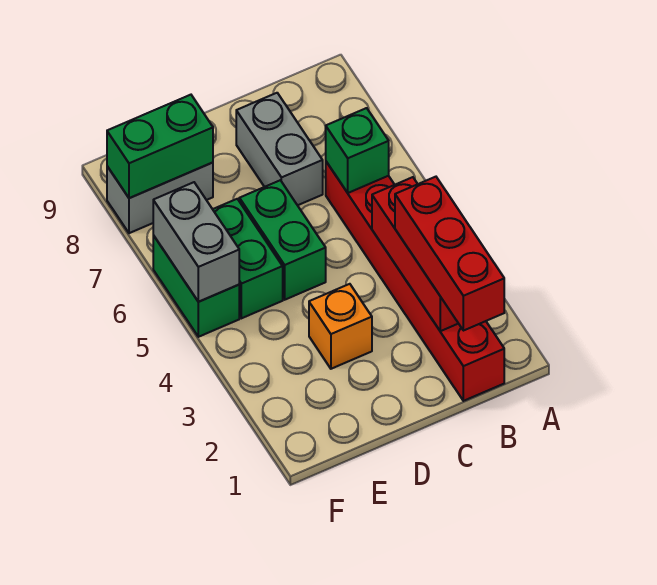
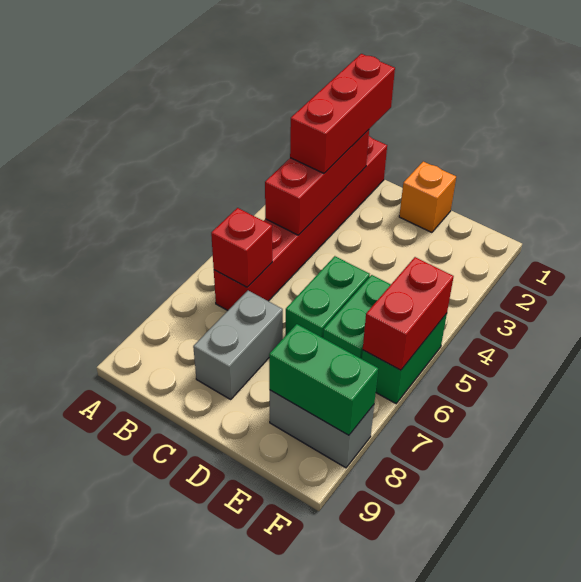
green brick B6 level 2 -> red brick B6 level 2
orange brick D3 level 1 -> orange brick D1 level 1
grey brick F5:F6 level 2 -> red brick F5:F6 level 2

